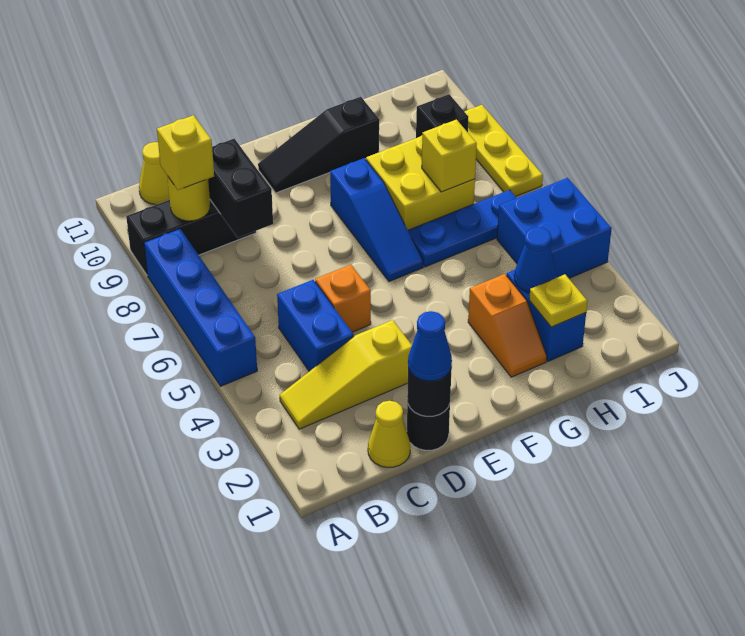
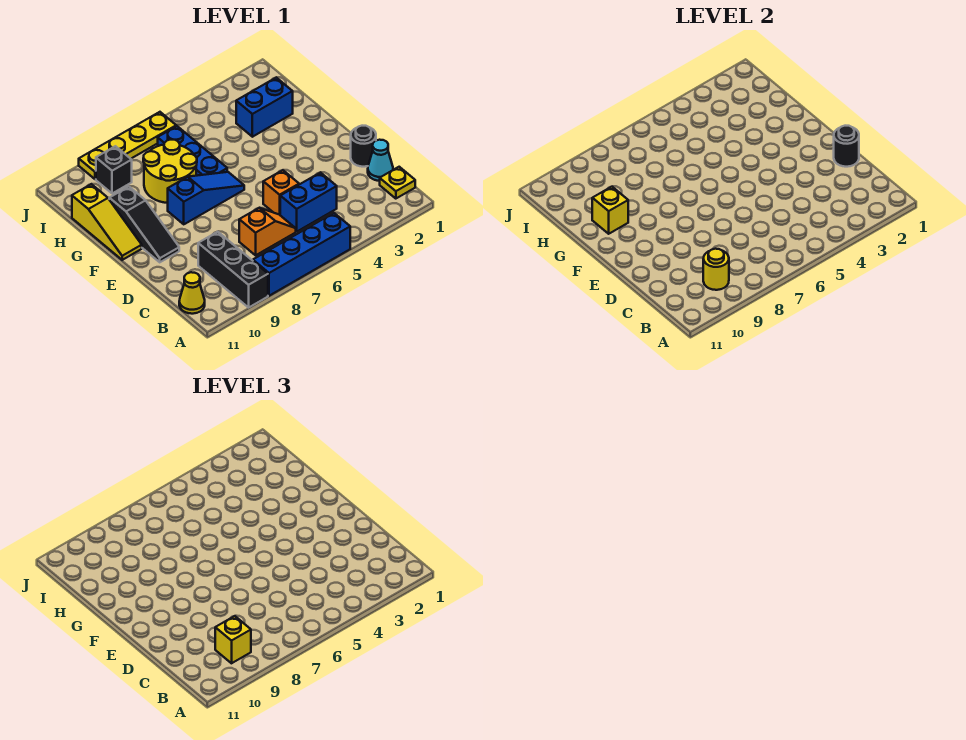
yellow slope B3:D3 level 1 top D -> yellow slope F11:H11 level 1 top H
yellow cone C1 level 1 -> cyan cone C1 level 1
black brick C8:C9 level 2 -> none
blue cone D1 level 3 -> none
orange slope G2:G3 level 1 top 3 -> orange slope C6:C7 level 1 top 7
yellow brick G7:H8 level 1 -> yellow round brick G7:H8 level 1
yellow plate H2 level 2 -> yellow plate B1 level 1
blue cone H3 level 2 -> none
yellow brick H7 level 2 -> yellow brick G10 level 2
blue brick I4:J5 level 1 -> none
yellow plate J7:J9 level 1 -> yellow plate J6:J9 level 1

